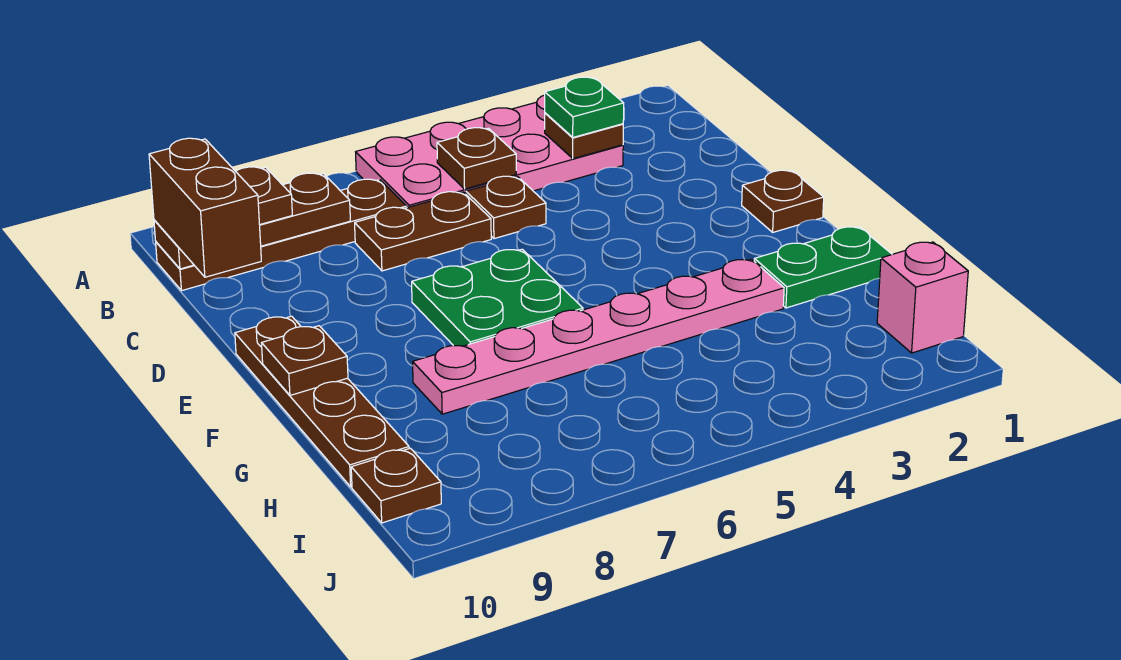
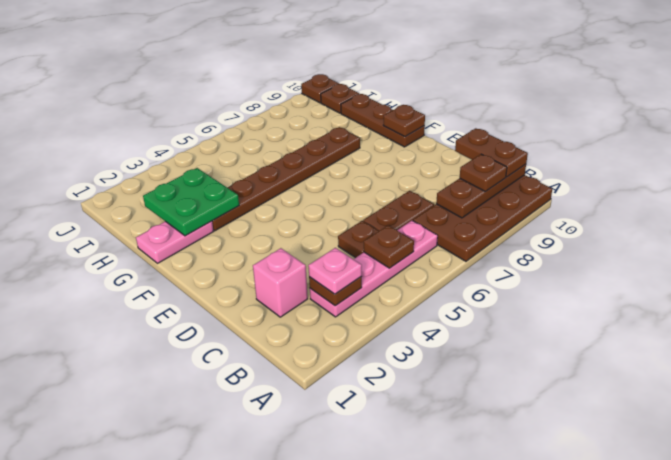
pink plate A3:B6 level 1 -> pink plate B3:B6 level 1
green plate B3 level 3 -> pink plate B3 level 3
brown plate B7:B10 level 1 -> brown plate A7:B10 level 1
brown brick B10:C10 level 3 -> brown plate B10:C10 level 3
brown plate E1 level 1 -> brown plate J10 level 1
green plate E6:F7 level 1 -> green plate G2:H3 level 2
brown plate E10:H10 level 1 -> brown plate F10:H10 level 1
green plate G1:G2 level 1 -> pink plate G1:G2 level 1
pink plate G3:G8 level 1 -> brown plate G3:G8 level 1
pink brick I1 level 1 -> pink brick C2 level 1

